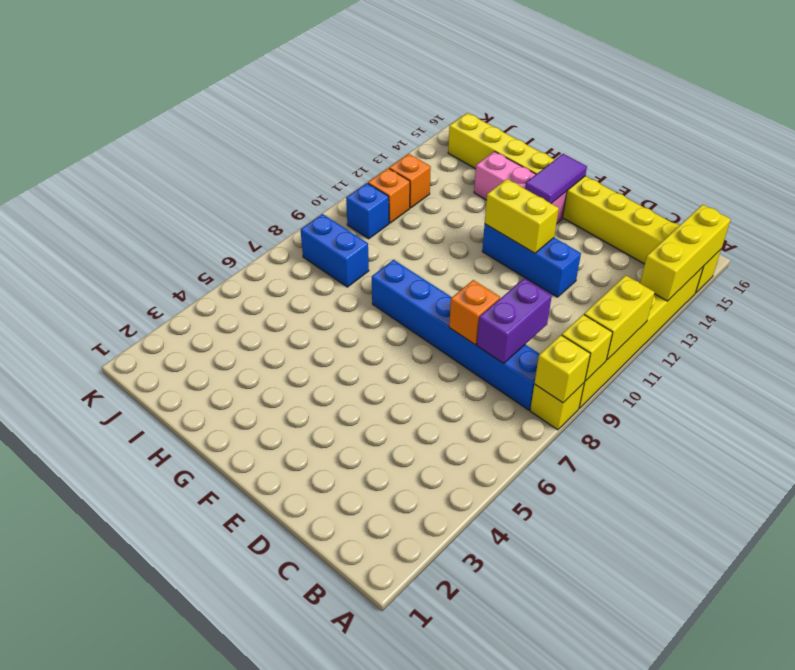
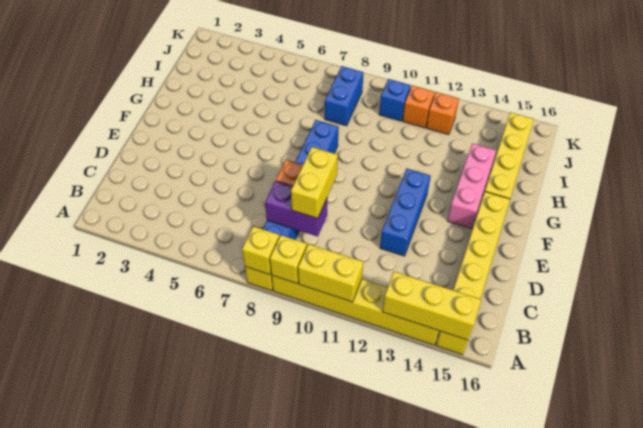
yellow brick E12:F12 level 2 -> yellow brick C9:D9 level 3
purple tile F14:F15 level 2 -> none

